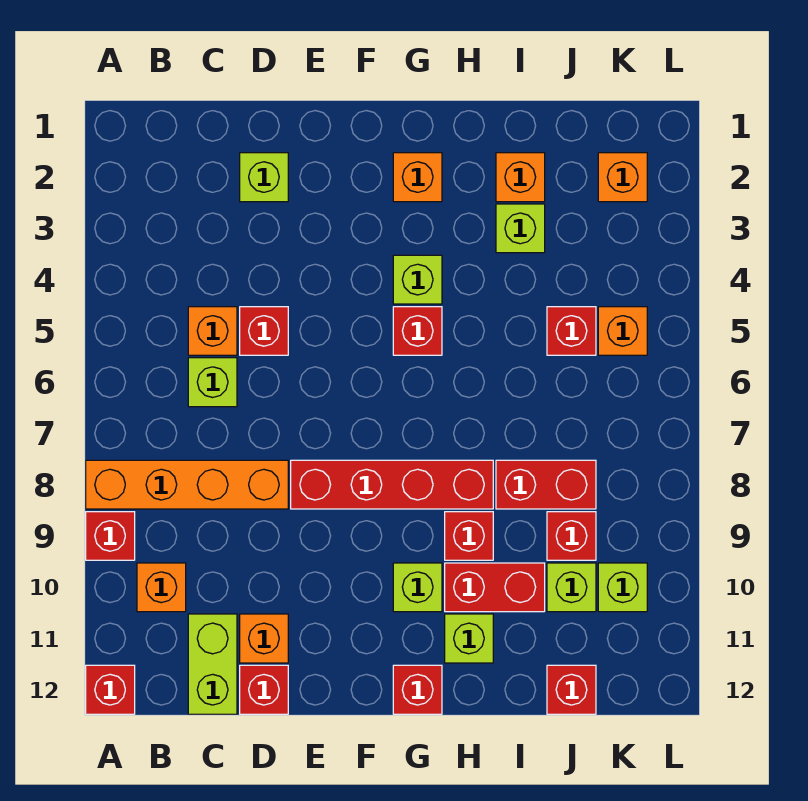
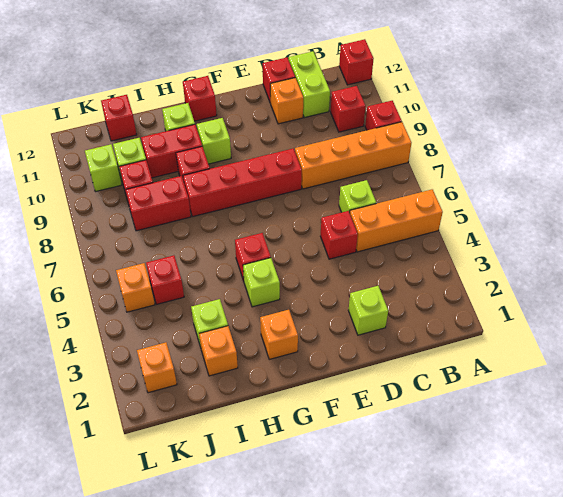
orange brick B10 level 1 -> red brick B10 level 1
orange brick C5 level 1 -> orange brick A5:C5 level 1

